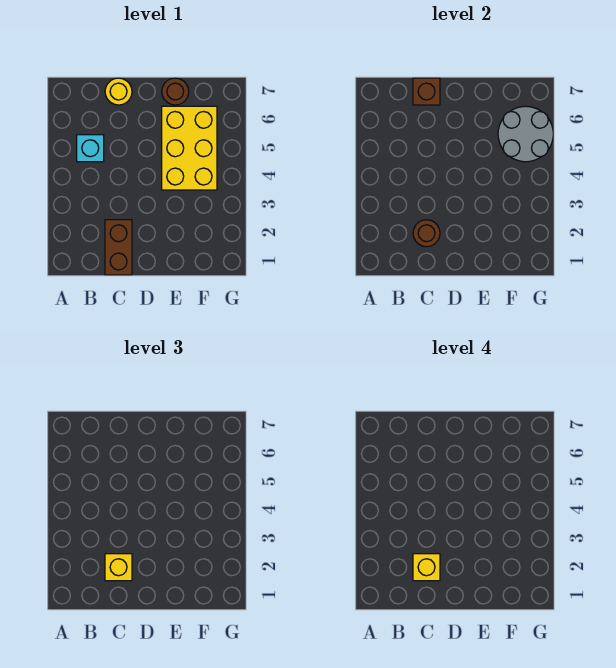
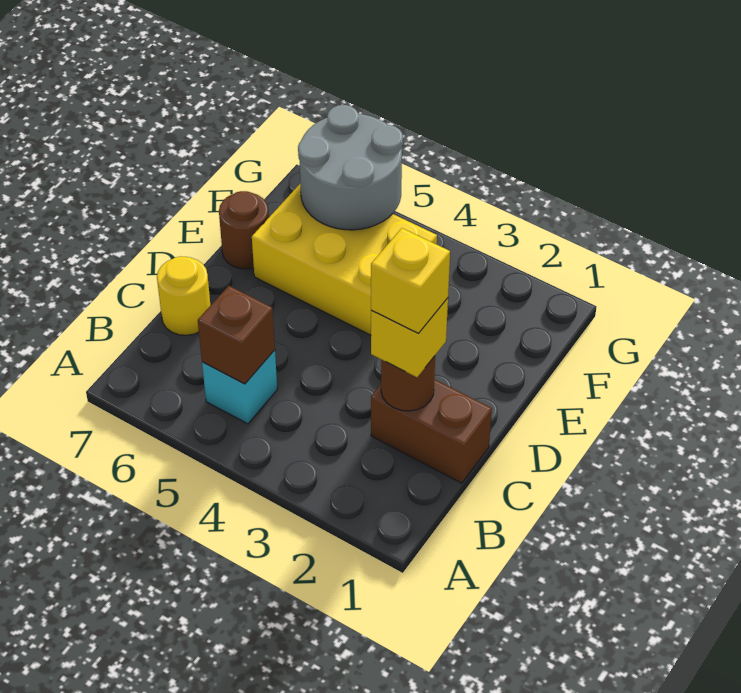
brown brick C7 level 2 -> brown brick B5 level 2

